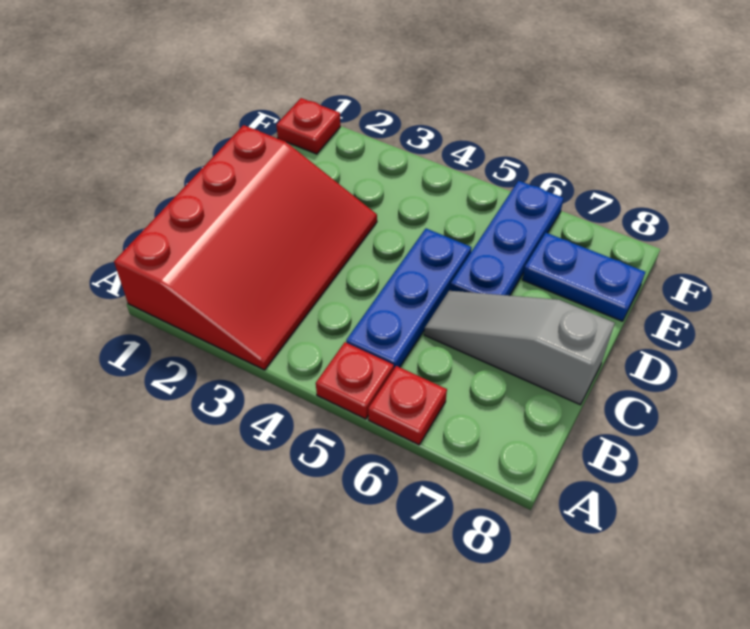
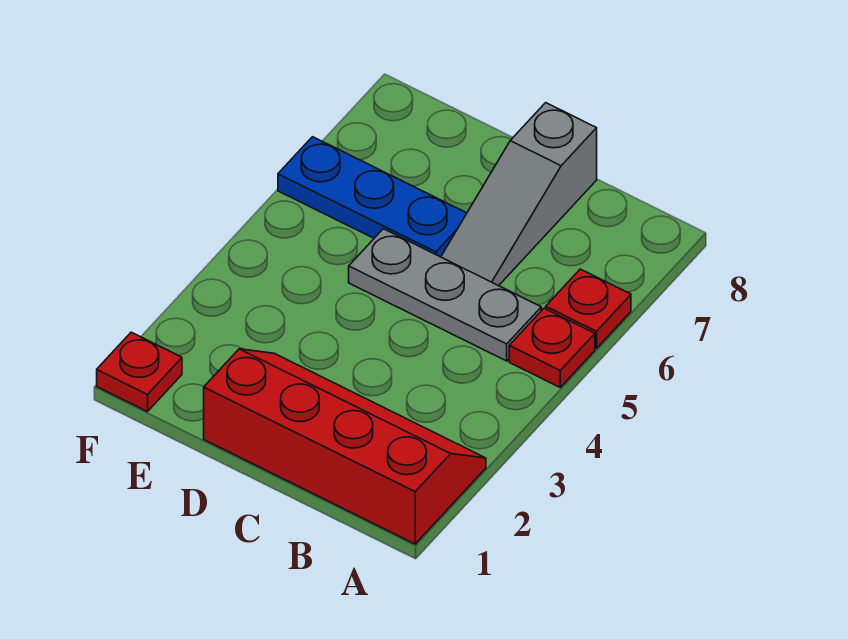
red slope A1:D3 level 1 top 1 -> red slope A1:D2 level 1 top 1
blue plate B5:D5 level 1 -> grey plate B5:D5 level 1
blue plate E7:E8 level 1 -> none

